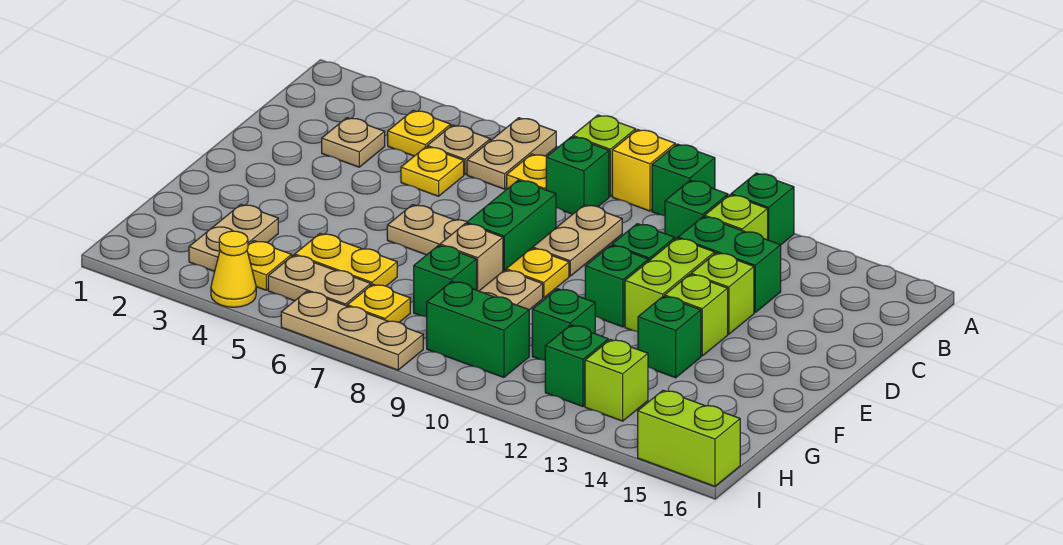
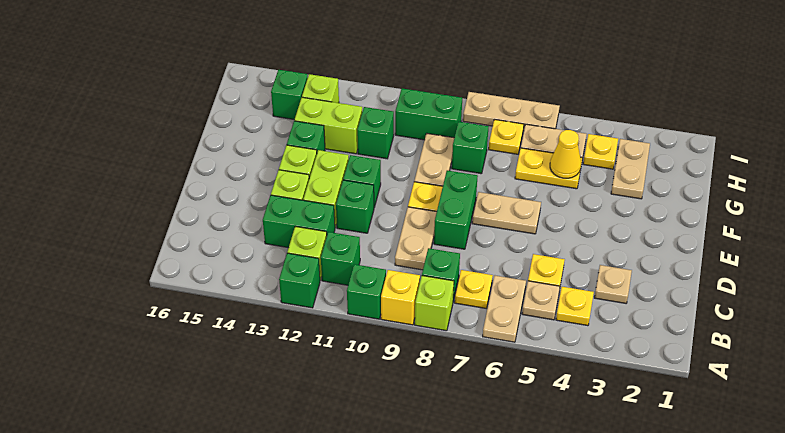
tan brick F8 level 1 -> none
green brick H12 level 1 -> green brick H14 level 1
yellow cone I4 level 1 -> yellow cone G5 level 2
lime brick I15:I16 level 1 -> lime brick G12:G13 level 1

